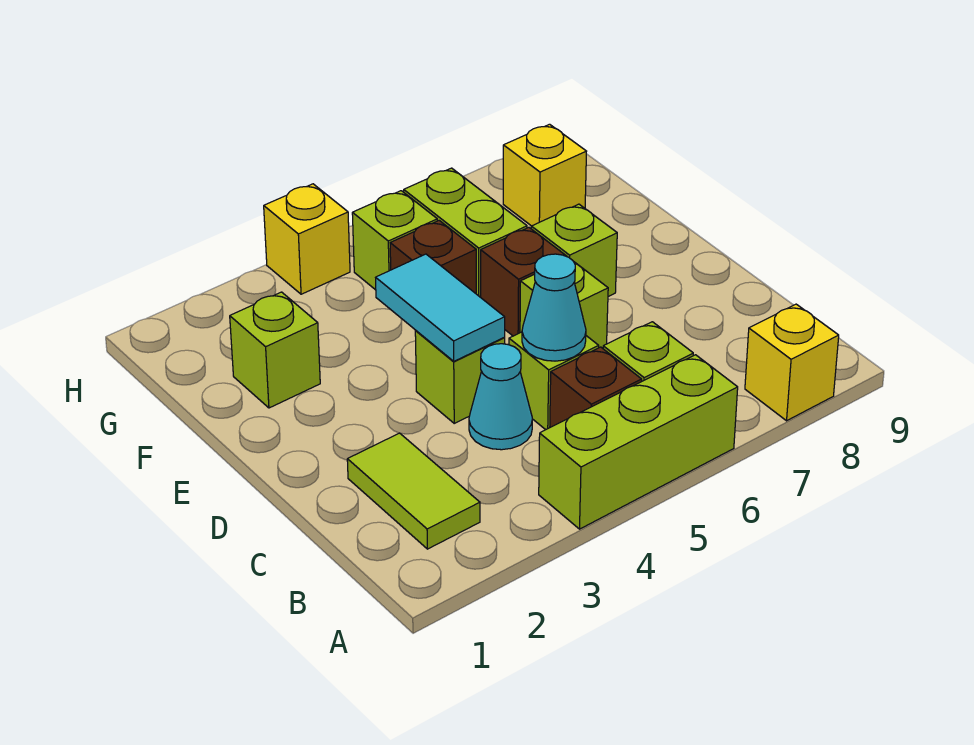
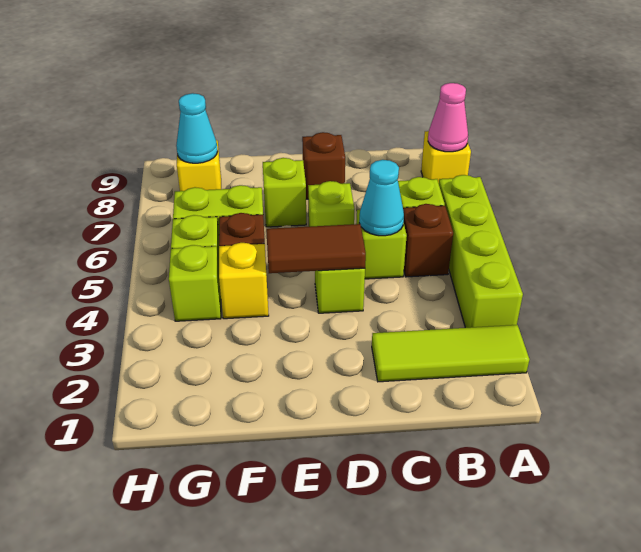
lime brick A4:A6 level 1 -> lime brick A3:A6 level 1
none -> pink cone A8 level 2
lime tile B2:C2 level 1 -> lime tile A2:C2 level 1
cyan cone C4 level 1 -> cyan cone G8 level 2
cyan tile D4:E4 level 2 -> brown tile D4:E4 level 2
brown brick E6 level 1 -> brown brick D8 level 1
lime brick F2 level 1 -> lime brick G4 level 1
yellow brick H4 level 1 -> yellow brick F4 level 1

